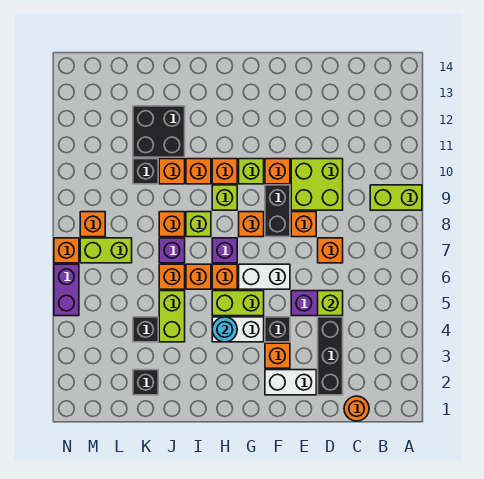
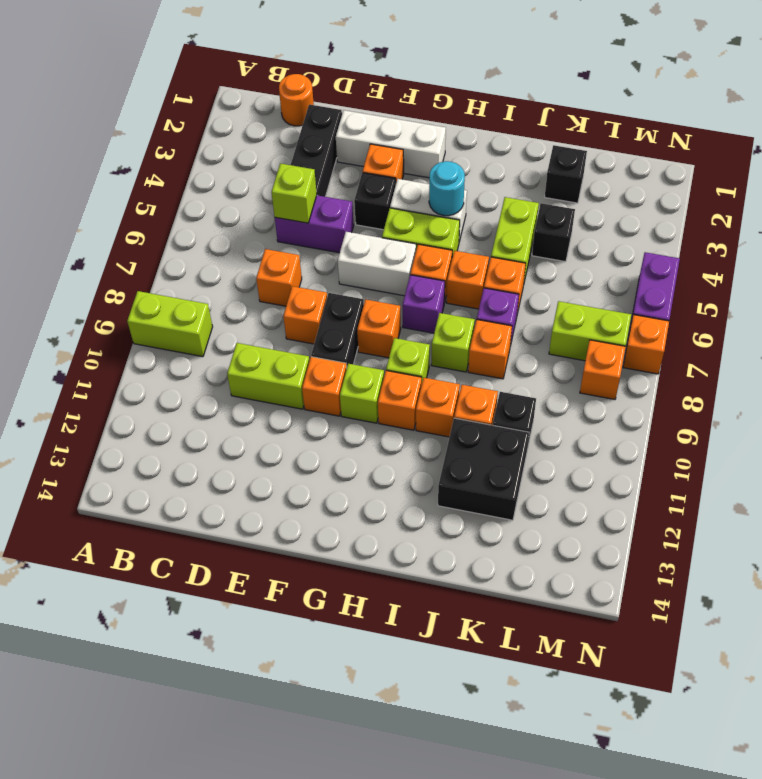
lime brick D9:E10 level 1 -> lime brick D10:E10 level 1
white brick E2:F2 level 1 -> white brick E2:G2 level 1

